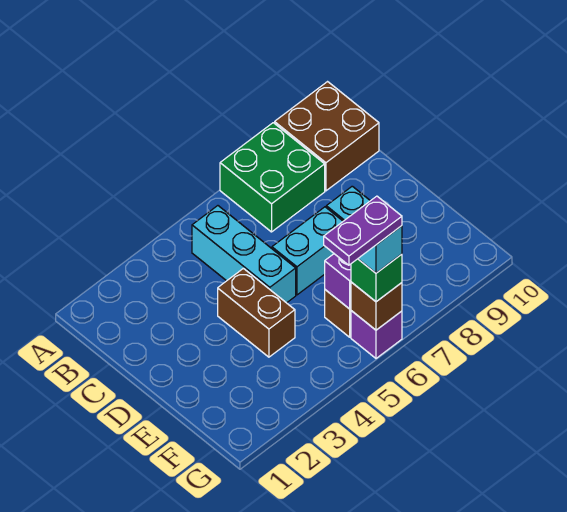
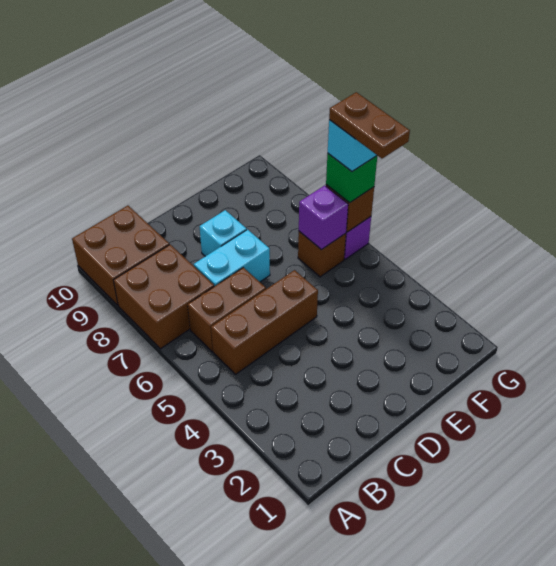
green brick A7:B8 level 1 -> brown brick A7:B8 level 1
cyan brick B5:D5 level 1 -> brown brick B5:D5 level 1
brown brick D4:E4 level 1 -> brown brick B6:C6 level 1
cyan brick D6:D7 level 1 -> cyan brick C7:D7 level 1
purple plate G5:G6 level 5 -> brown plate G5:G6 level 5

